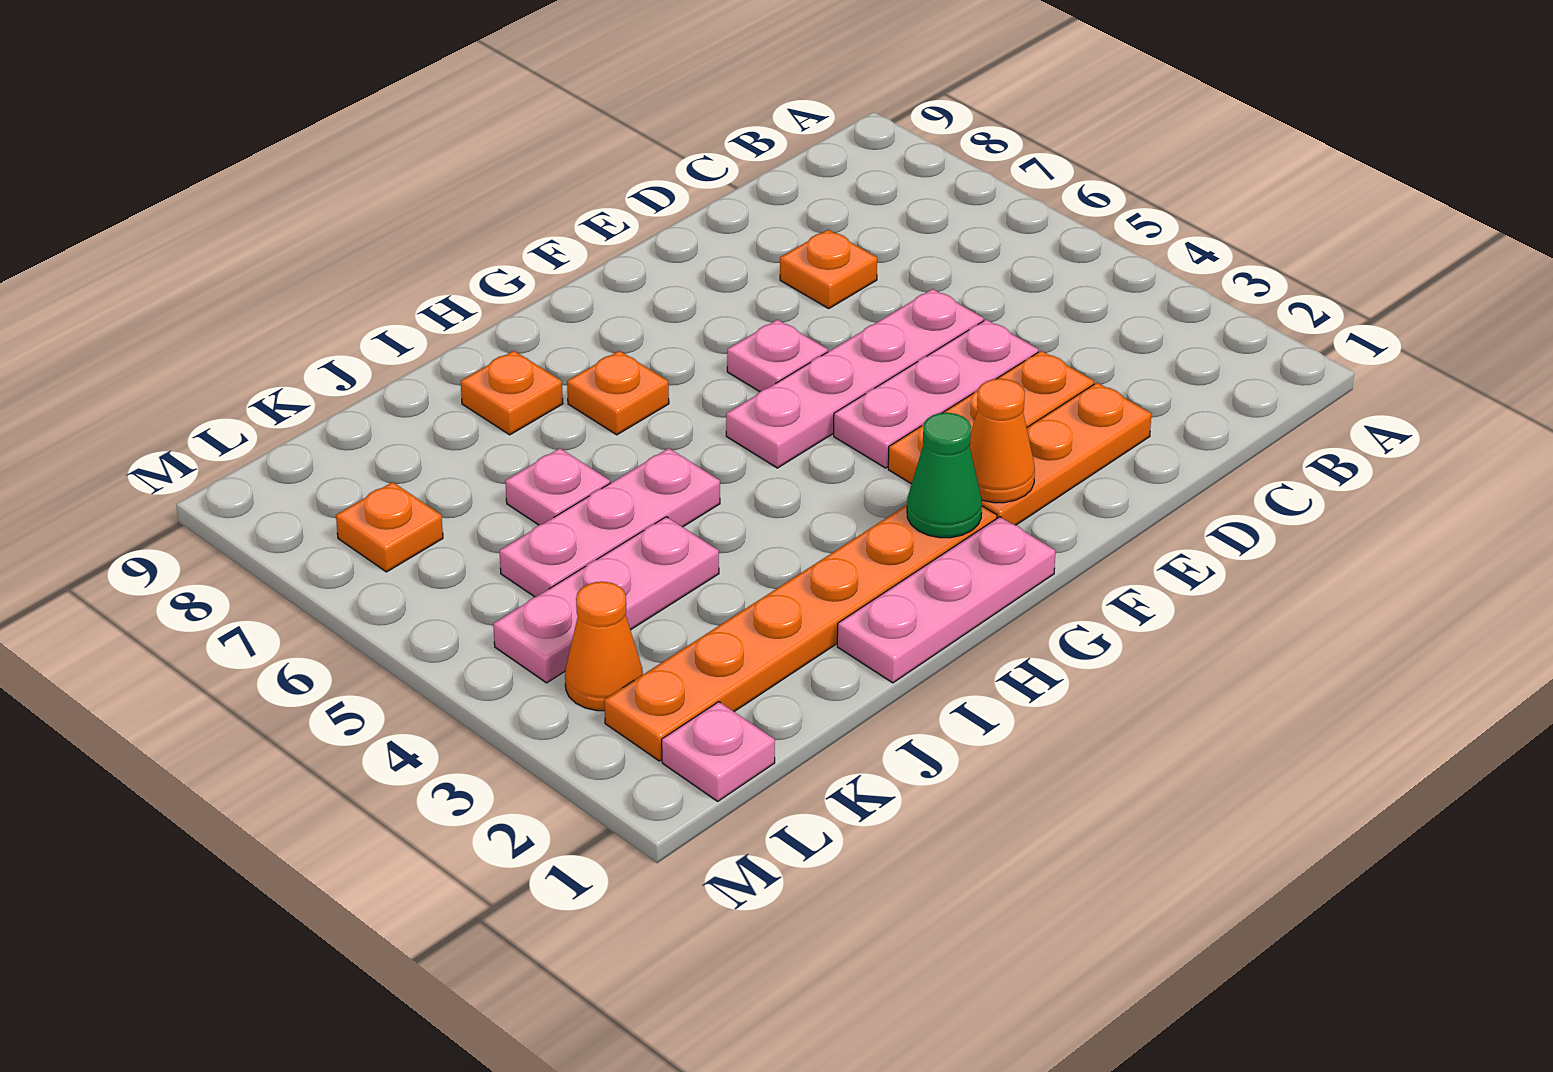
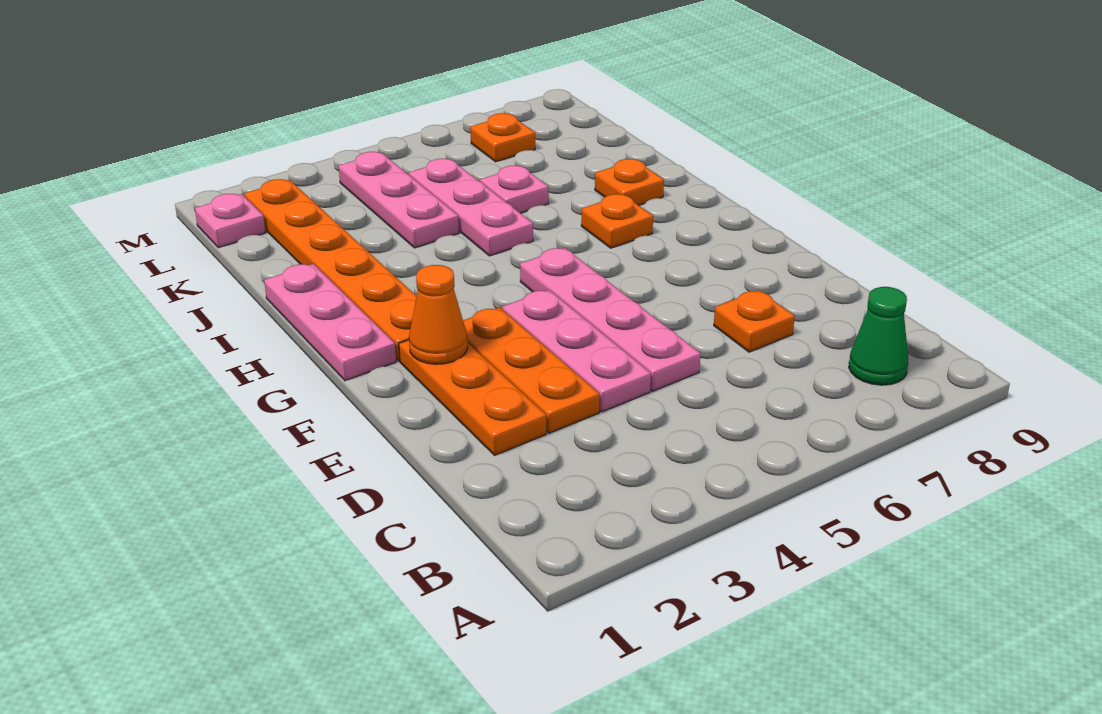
pink plate F6 level 1 -> none
green cone G2 level 2 -> green cone B8 level 1
orange cone L3 level 1 -> none

